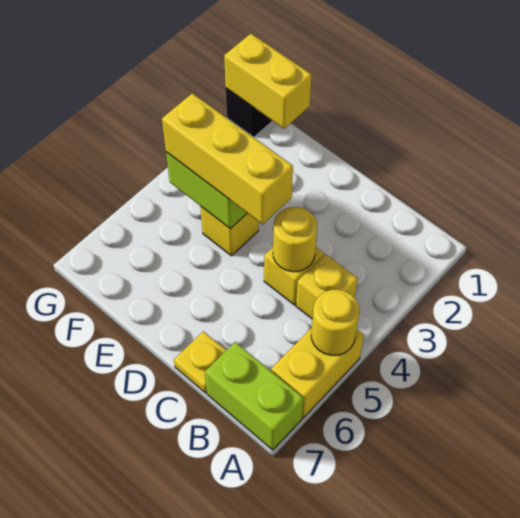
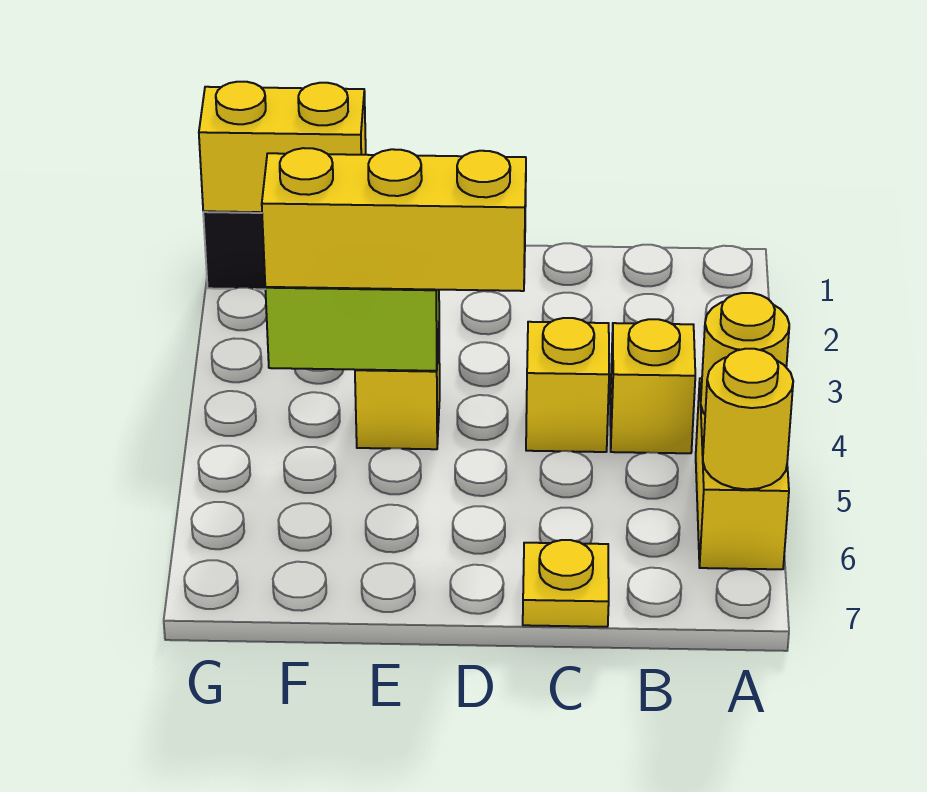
lime brick A7:B7 level 1 -> none
yellow round brick C4 level 2 -> yellow round brick A6 level 2

